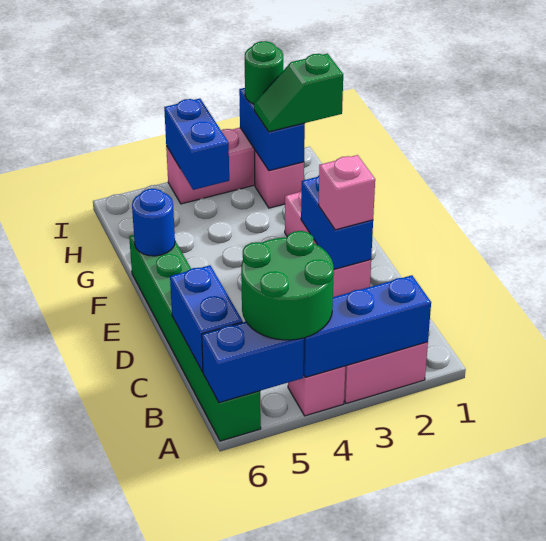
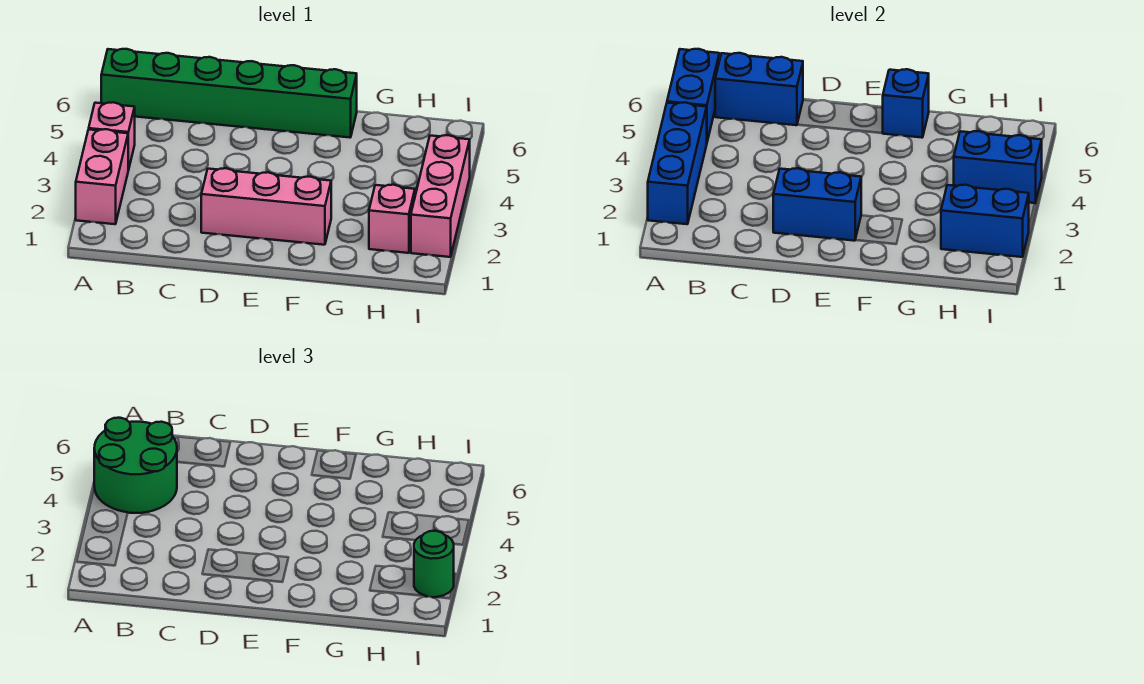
pink brick D2 level 3 -> none
blue round brick F6 level 2 -> blue brick F6 level 2
green slope H1:H2 level 3 top 1 -> none

